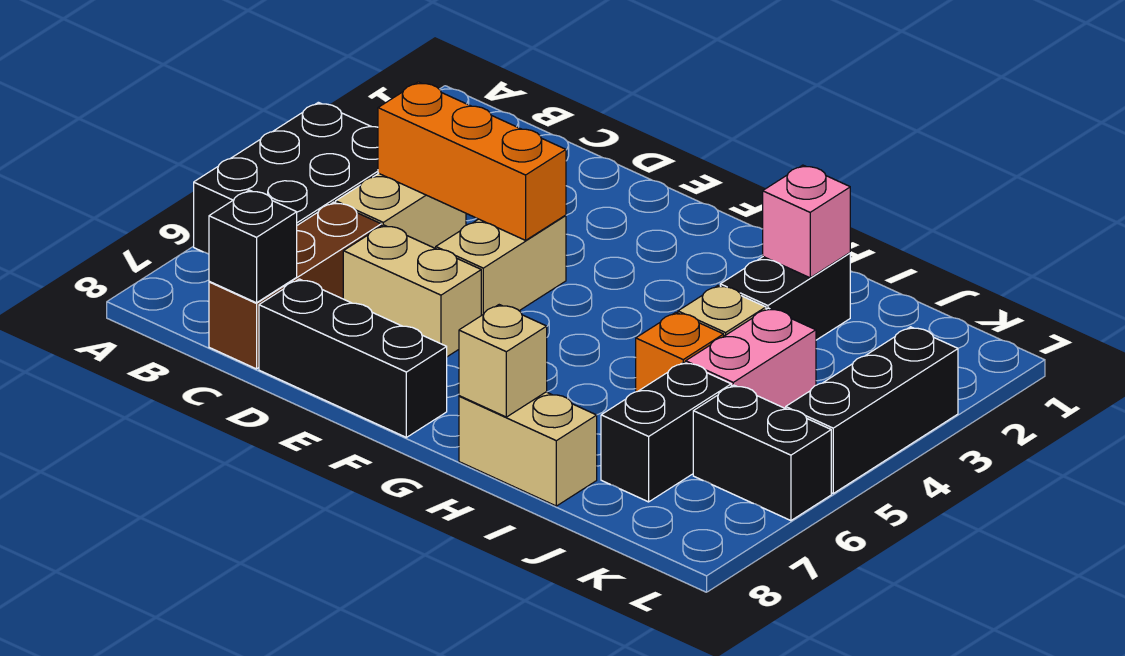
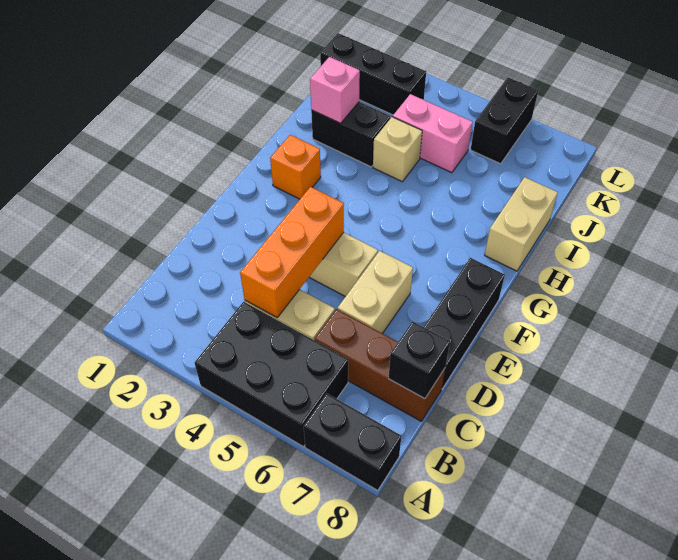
tan brick H8 level 2 -> none
orange brick I5 level 1 -> orange brick G2 level 1
black brick J6:J7 level 1 -> black brick A7:A8 level 1
black brick L3:L5 level 1 -> black brick K1:K3 level 1

